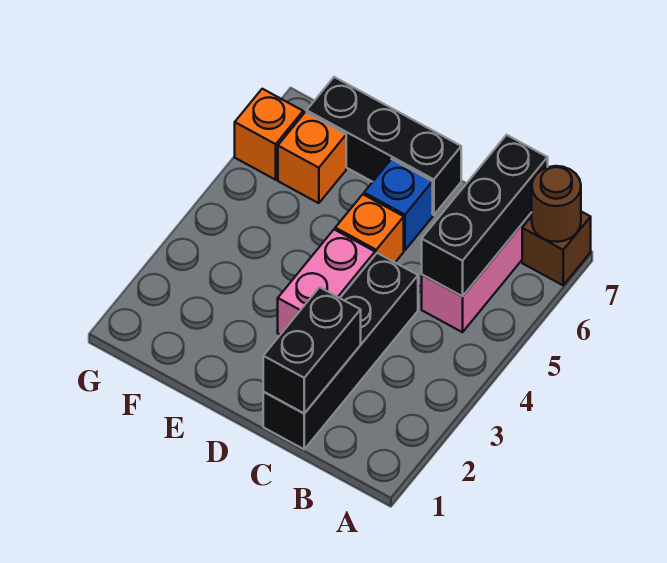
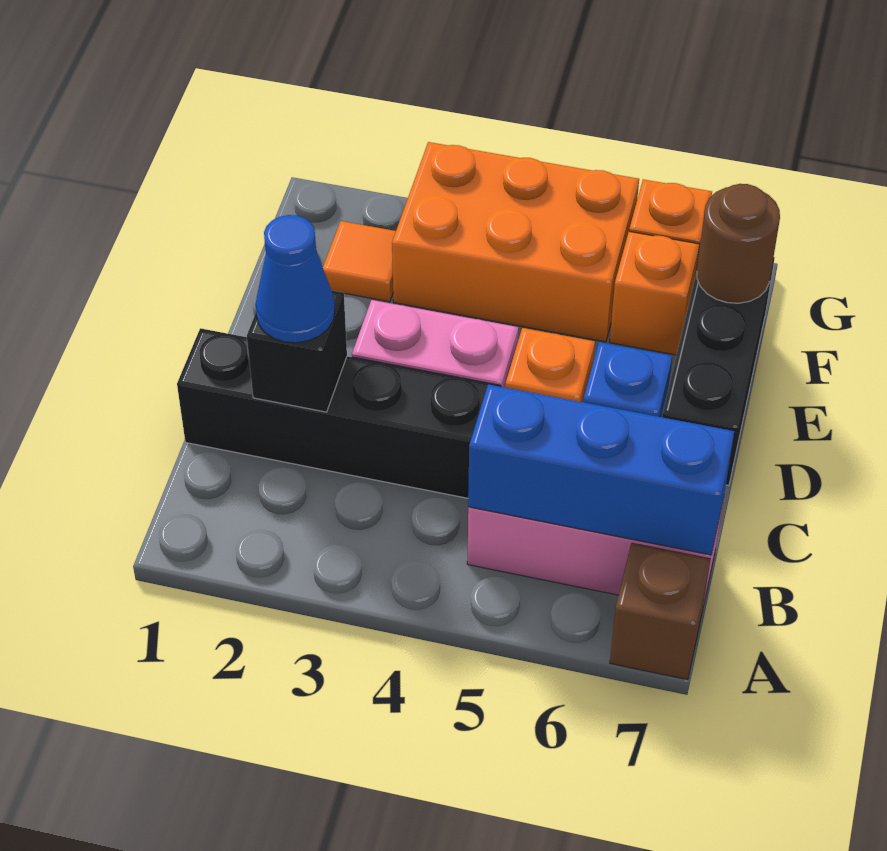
brown round brick A7 level 2 -> brown round brick F7 level 2
black brick B5:B7 level 2 -> blue brick B5:B7 level 2
black brick C1:C2 level 2 -> black brick C2 level 2
none -> blue cone C2 level 3
none -> orange tile F2 level 1
none -> orange brick F3:G5 level 1

